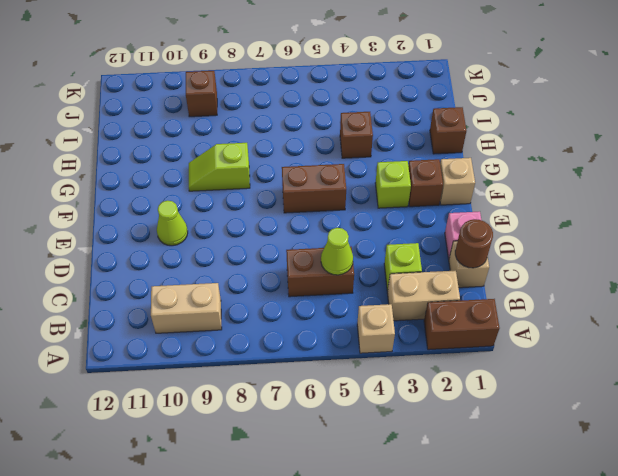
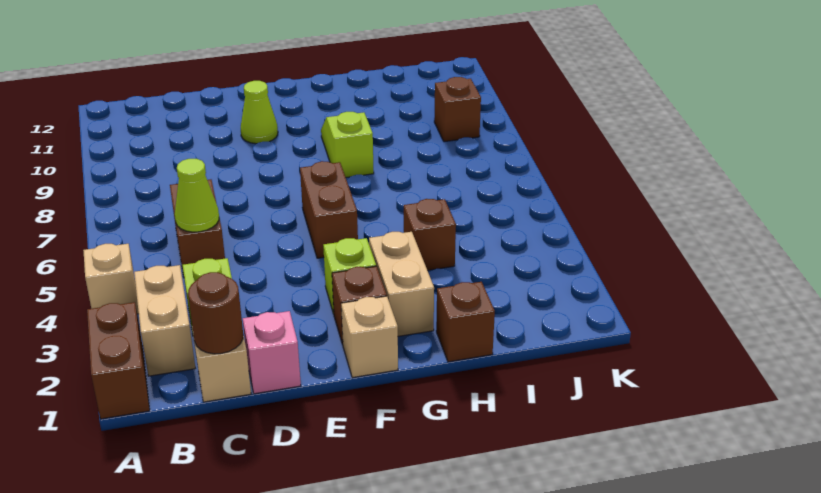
tan brick B9:B10 level 1 -> tan brick G2:G3 level 1

